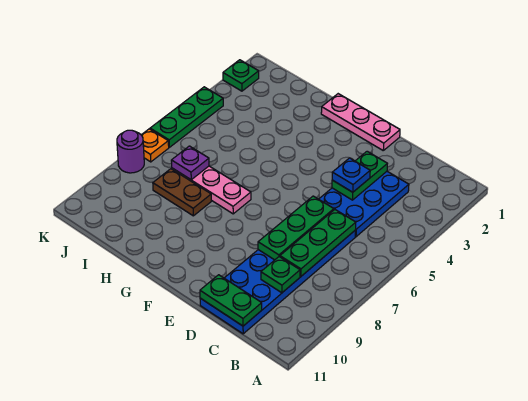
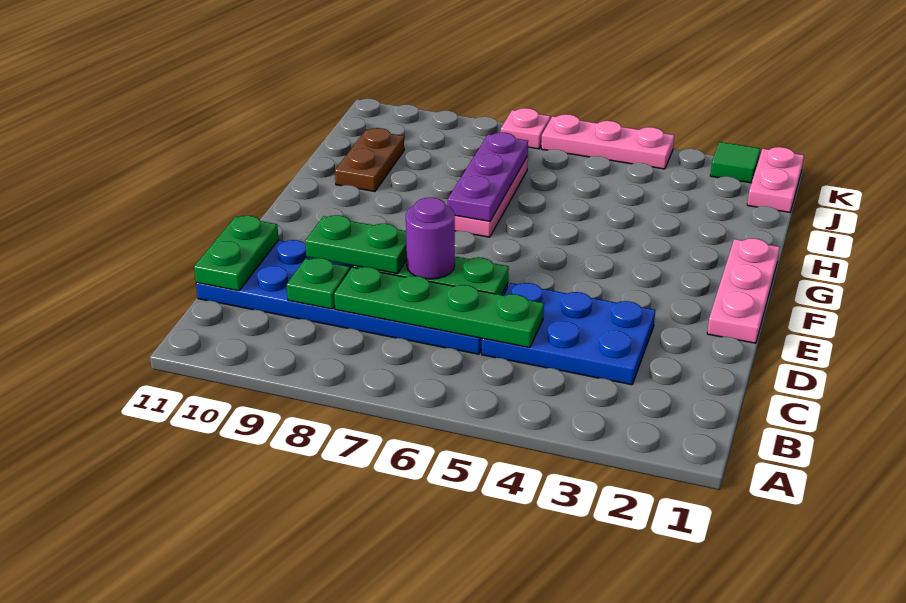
green plate C6:C8 level 2 -> green plate C5:C8 level 2
green plate D3:D4 level 2 -> green plate D8:D9 level 3
blue plate D4 level 3 -> none
brown plate H8:I8 level 1 -> brown plate H10:I10 level 1
purple plate I7 level 2 -> purple plate G7:I7 level 2
none -> pink plate J1:K1 level 1
green plate K2 level 1 -> green tile K2 level 1
green plate K4:K6 level 1 -> pink plate K4:K6 level 1
orange plate K7 level 1 -> pink plate K7 level 1
purple round brick K8 level 1 -> purple round brick D7 level 3

